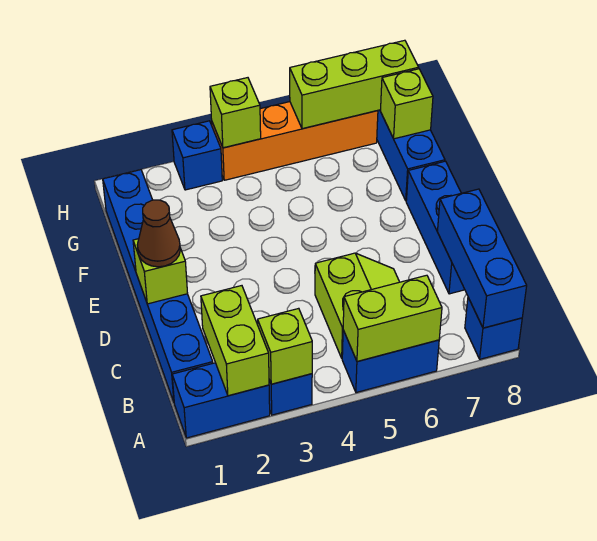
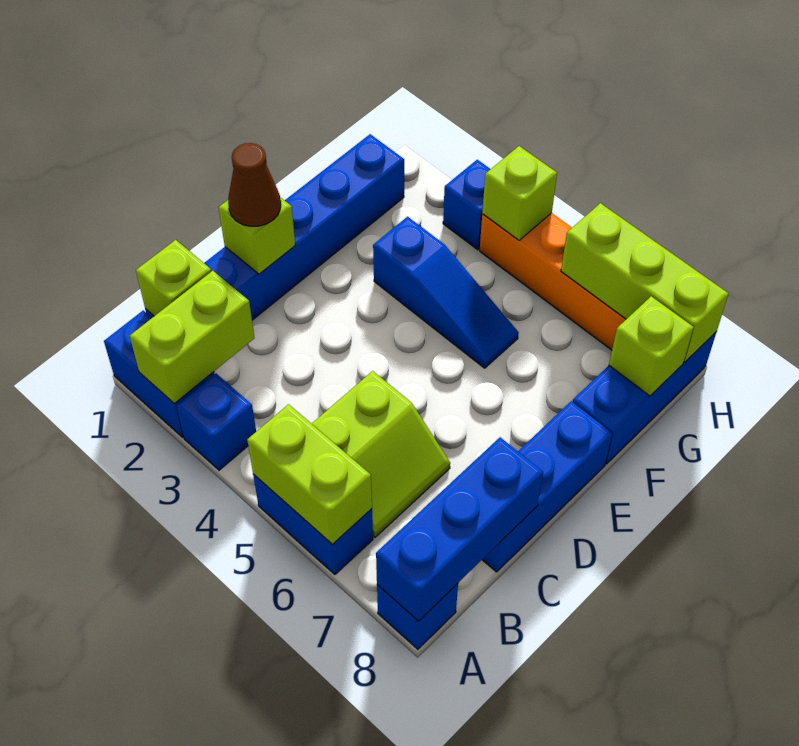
lime brick A3 level 2 -> lime brick B1 level 2
none -> blue slope F3:F5 level 1 top 3

